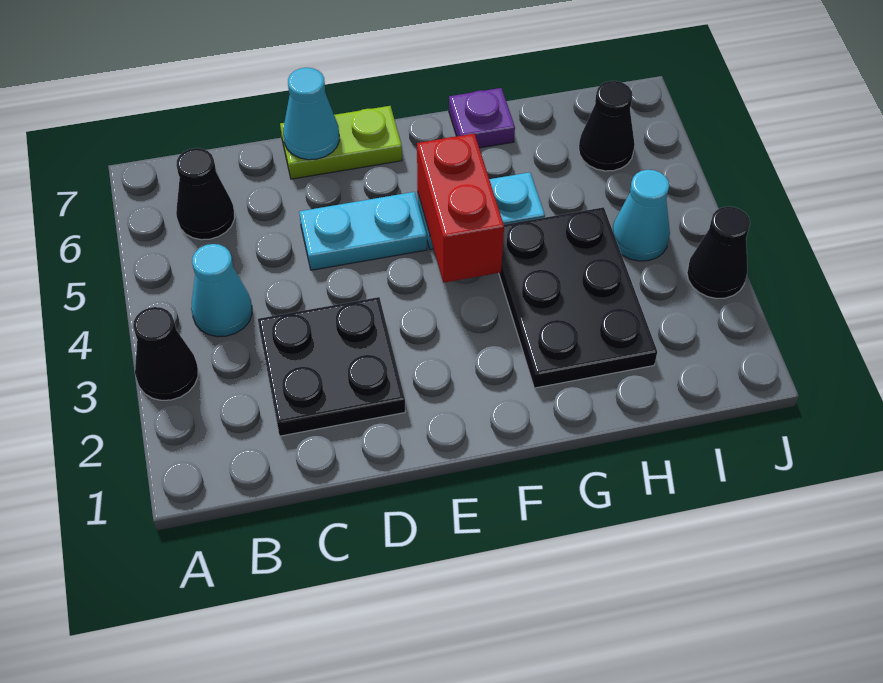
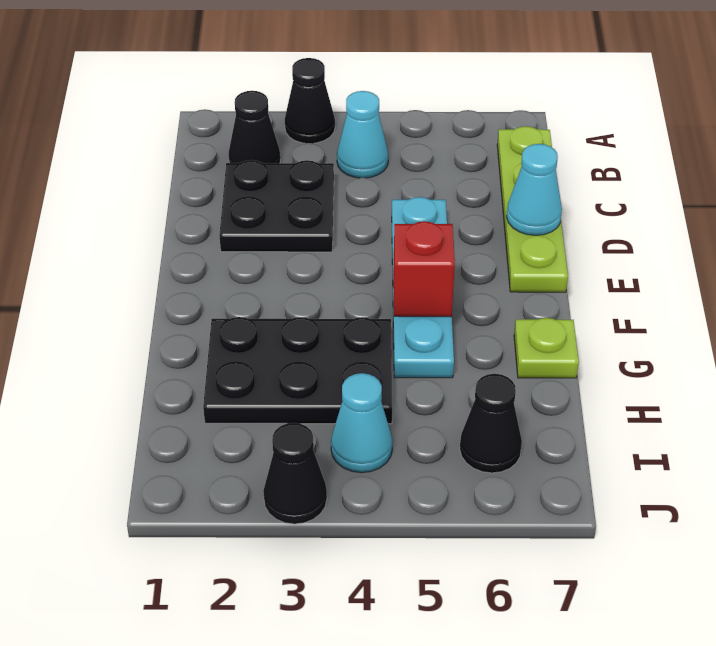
black cone B6 level 1 -> black cone B2 level 1
lime plate D7:E7 level 1 -> lime plate B7:E7 level 1
red brick F4:F5 level 2 -> red brick F5 level 2
purple plate G7 level 1 -> lime plate G7 level 1

